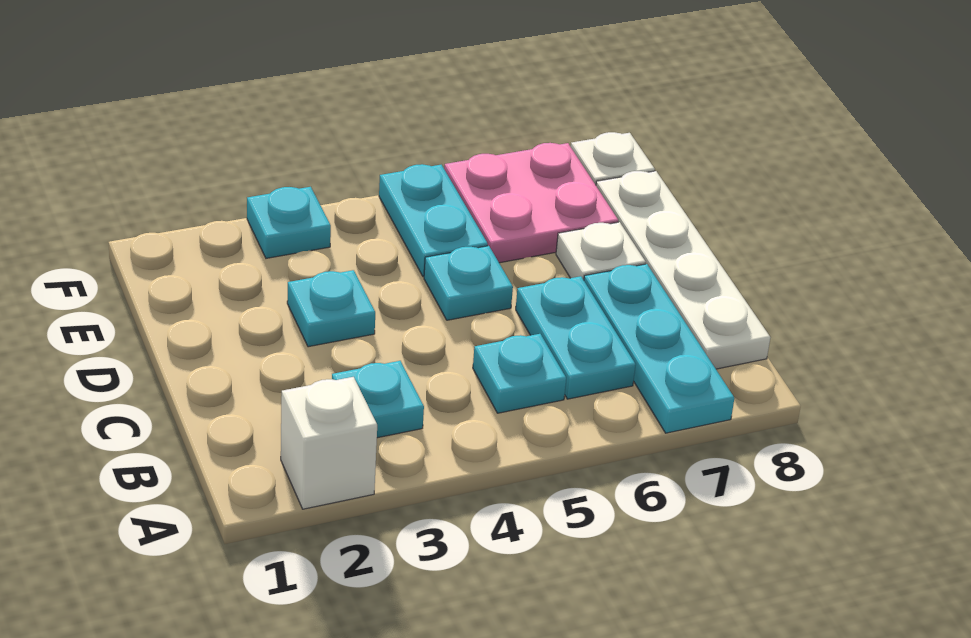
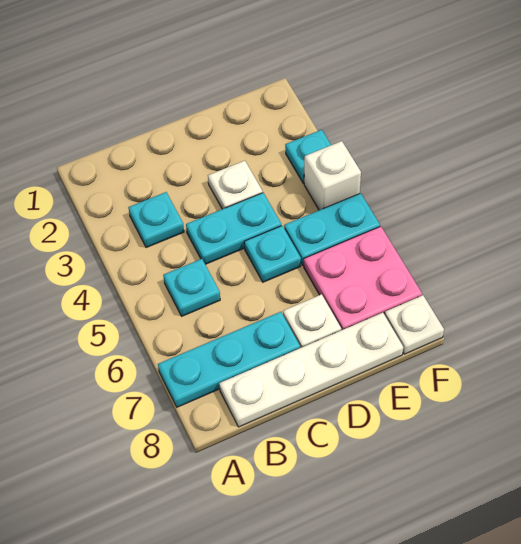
white brick A2 level 1 -> white brick F4 level 1
cyan plate B6:C6 level 1 -> cyan plate C4:D4 level 1
cyan plate D3 level 1 -> white plate D3 level 1

